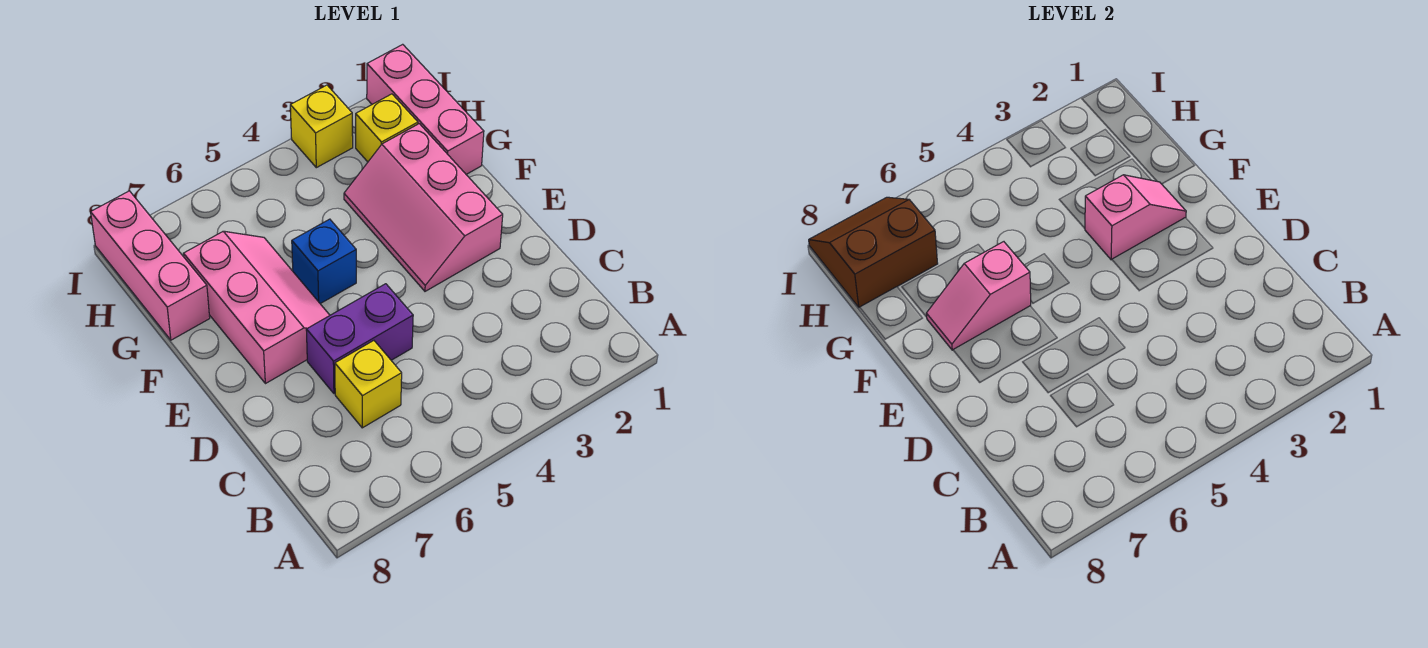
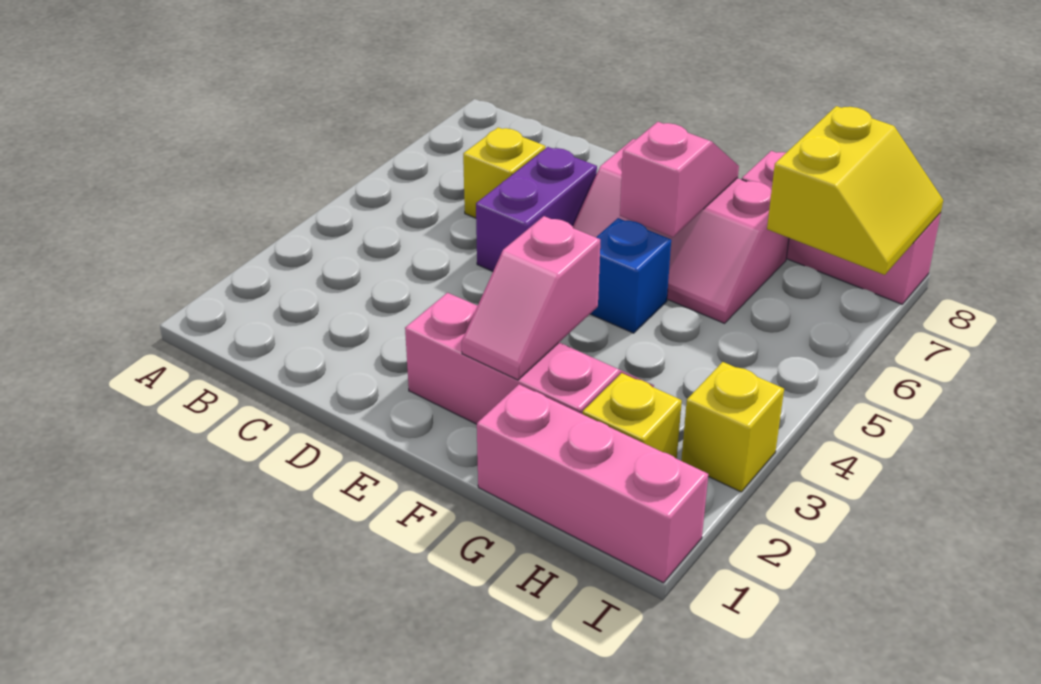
brown slope H7:I8 level 2 top H -> yellow slope H7:I8 level 2 top H

